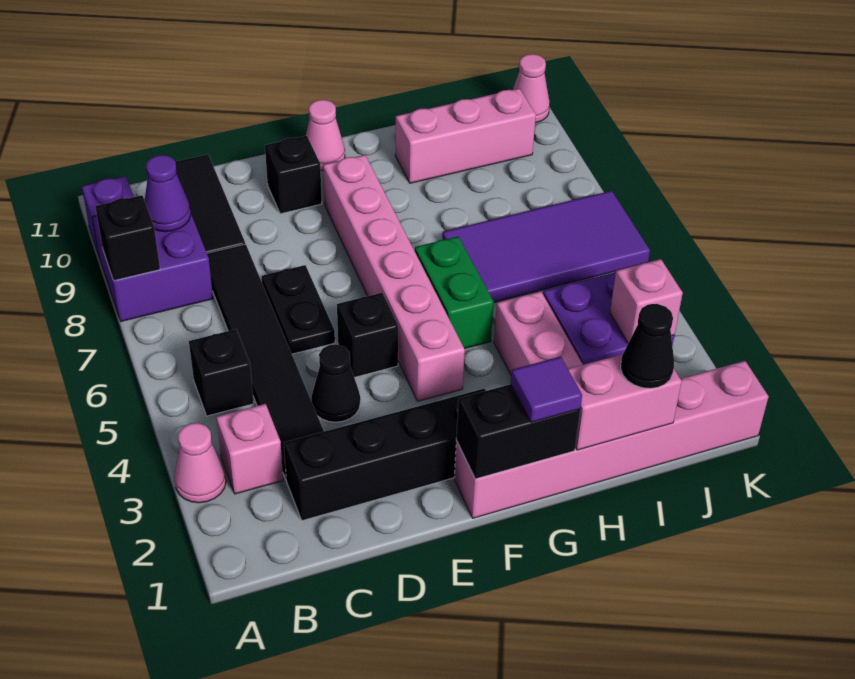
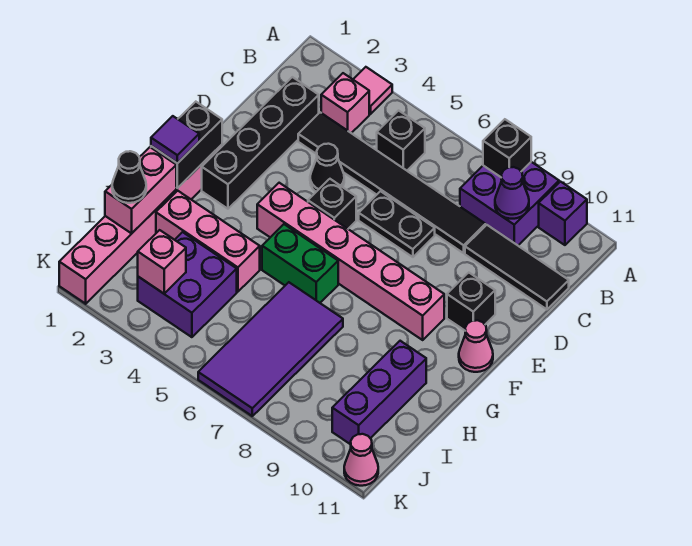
pink cone A3 level 1 -> pink tile A3 level 1
pink brick H10:J10 level 1 -> purple brick H10:J10 level 1

